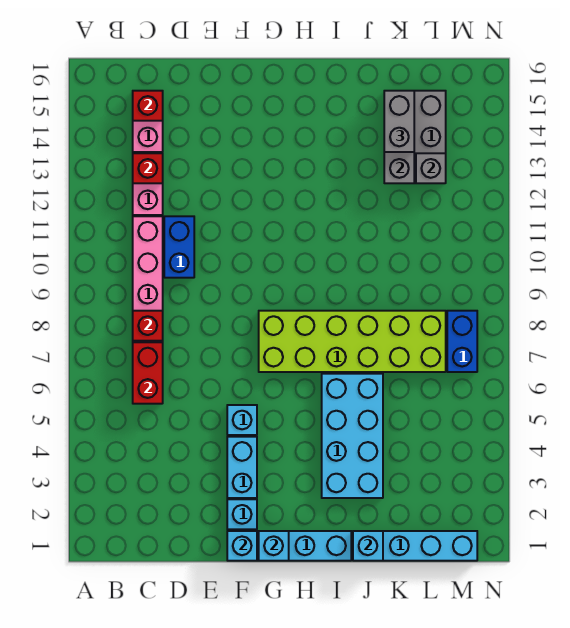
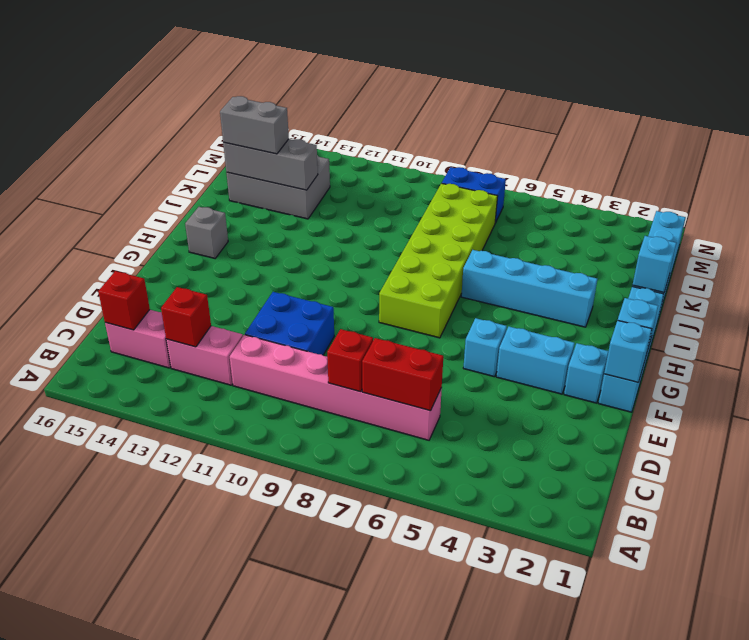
blue brick D10:D11 level 1 -> blue brick D10:E11 level 1
cyan brick I3:J6 level 1 -> cyan brick I3:I6 level 1
grey brick L13 level 2 -> grey brick H15 level 1

